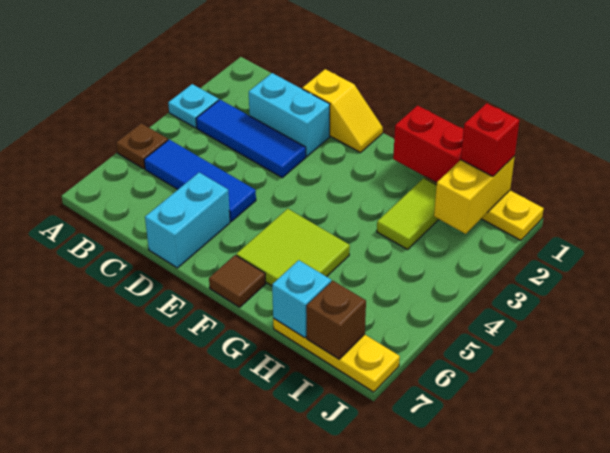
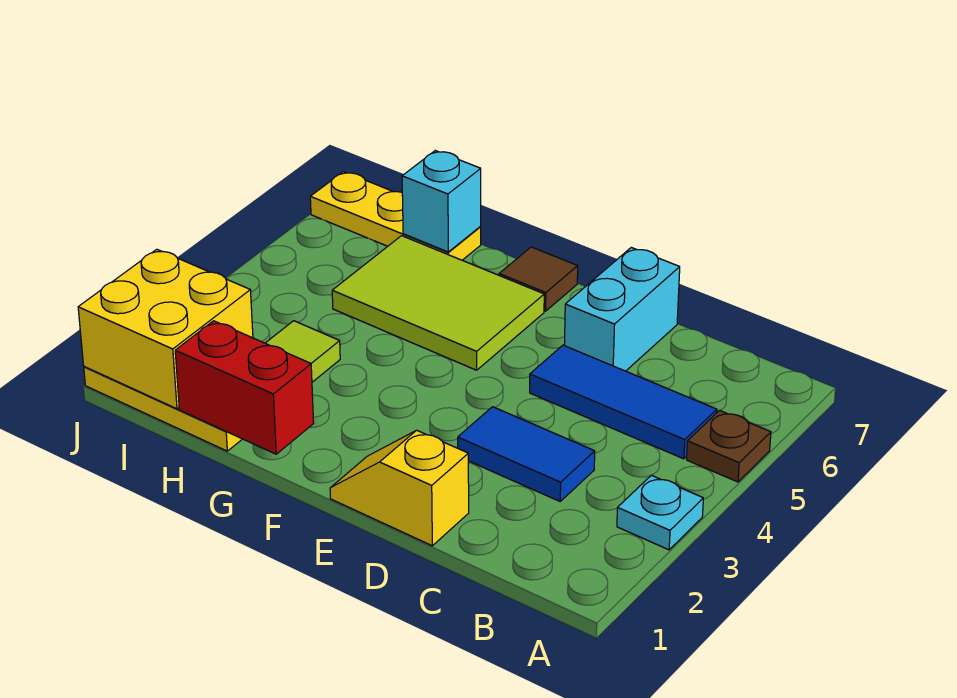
blue tile B3:D3 level 1 -> blue tile C3:D3 level 1
cyan brick C2:D2 level 1 -> none
lime tile F5:G6 level 1 -> lime tile F5:H6 level 1
yellow brick I1:I2 level 2 -> yellow brick I1:J2 level 2
red brick I1 level 3 -> none
brown brick I7 level 2 -> none

